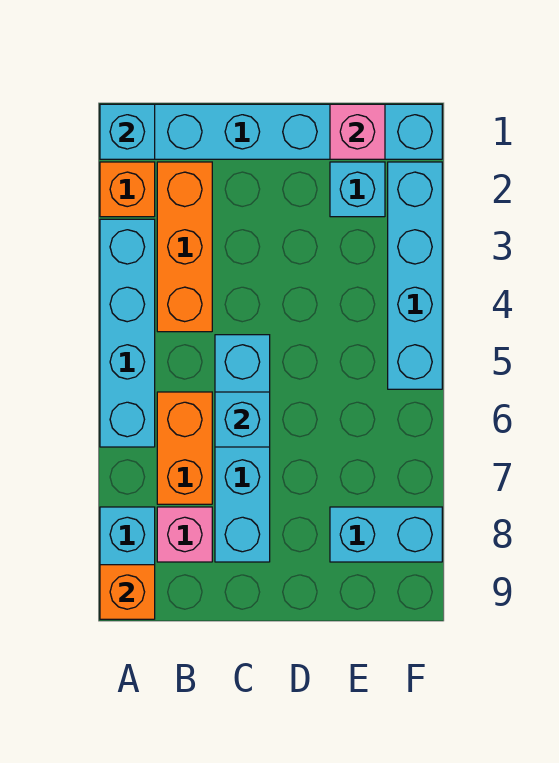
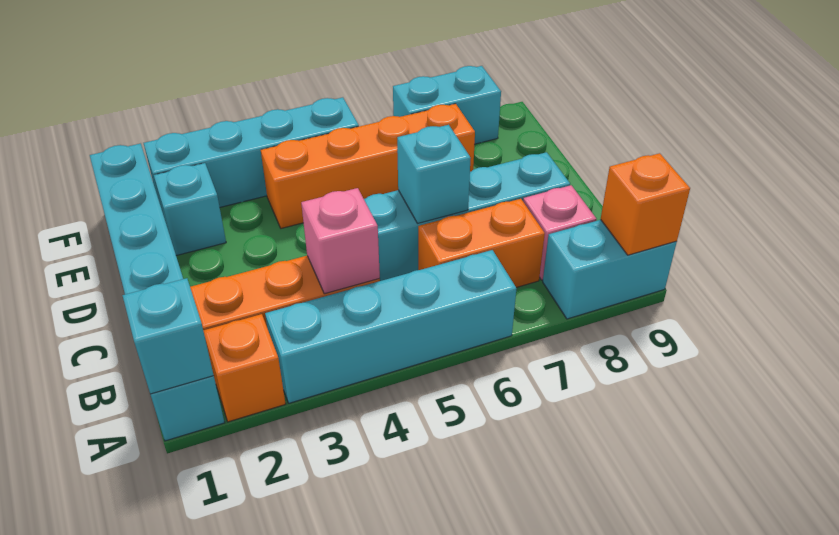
pink brick E1 level 2 -> pink brick B4 level 2
none -> orange brick E4:E7 level 1
cyan brick E8:F8 level 1 -> cyan brick F7:F8 level 1

